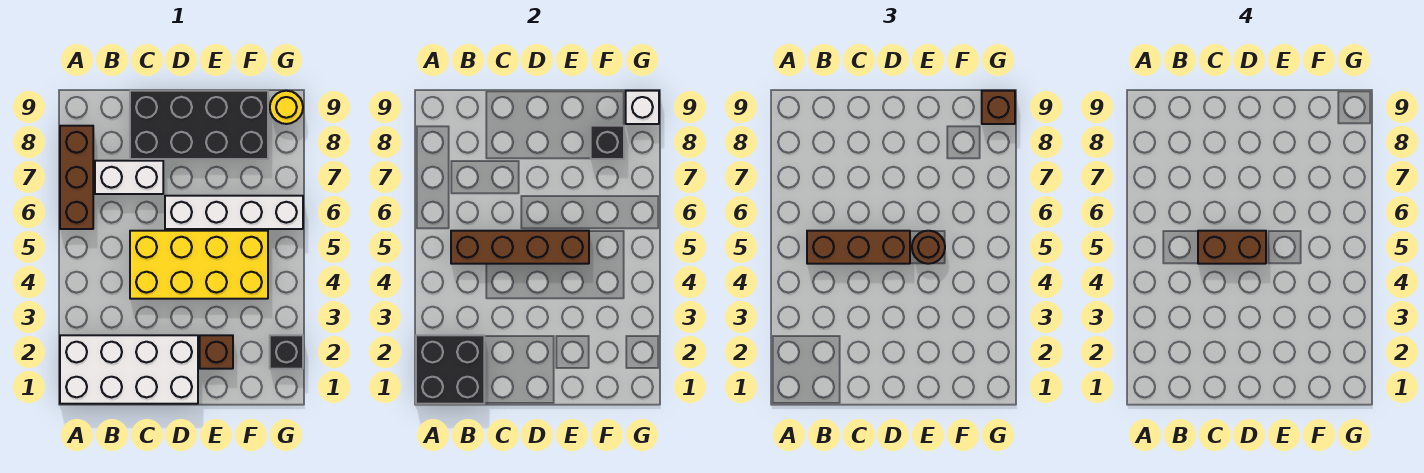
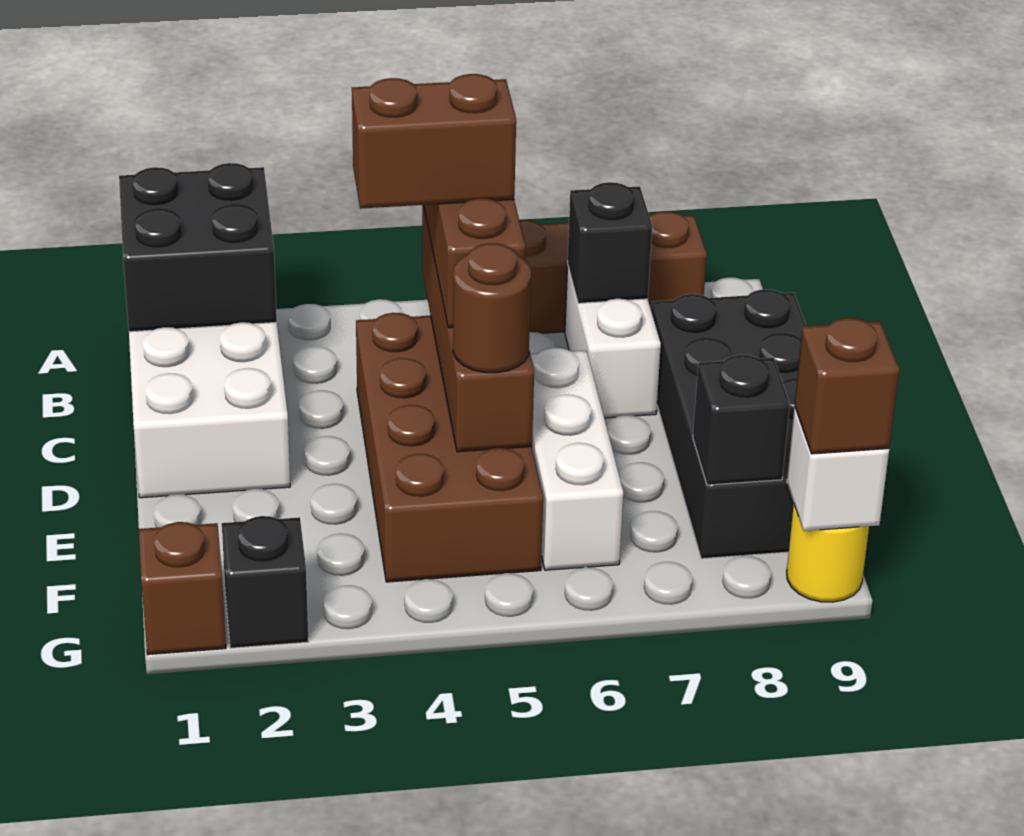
none -> black brick B7 level 2
yellow brick C4:F5 level 1 -> brown brick C4:F5 level 1
brown brick C5:D5 level 4 -> brown brick C4:C5 level 4
white brick D6:G6 level 1 -> white brick D6:F6 level 1
brown brick E2 level 1 -> brown brick G1 level 1

